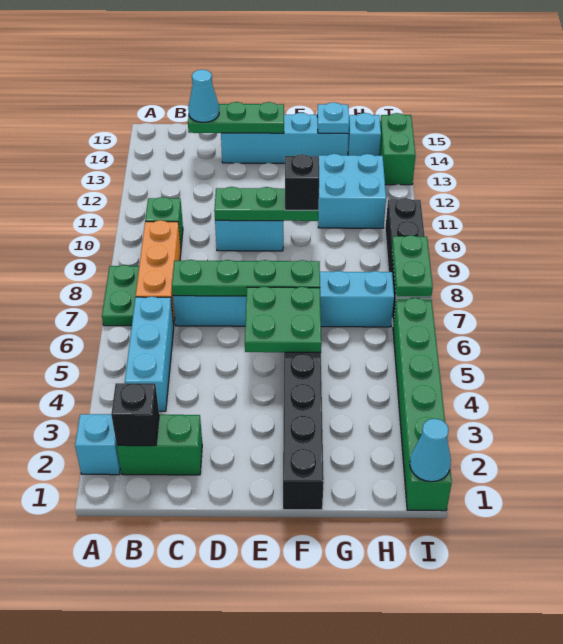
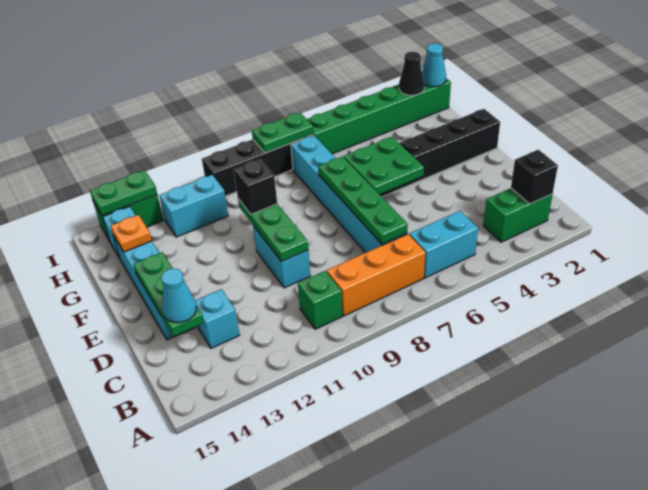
cyan brick A2 level 1 -> cyan brick C13 level 1
green plate A7:A8 level 1 -> green plate I13:I14 level 2
green brick B2:C2 level 1 -> green brick B2:B3 level 1
cyan brick B4:B6 level 1 -> cyan brick B5:B6 level 1
cyan brick G11:H12 level 1 -> cyan brick H11:H12 level 1
cyan plate G14 level 2 -> orange plate G14 level 2
none -> black cone I2 level 2

